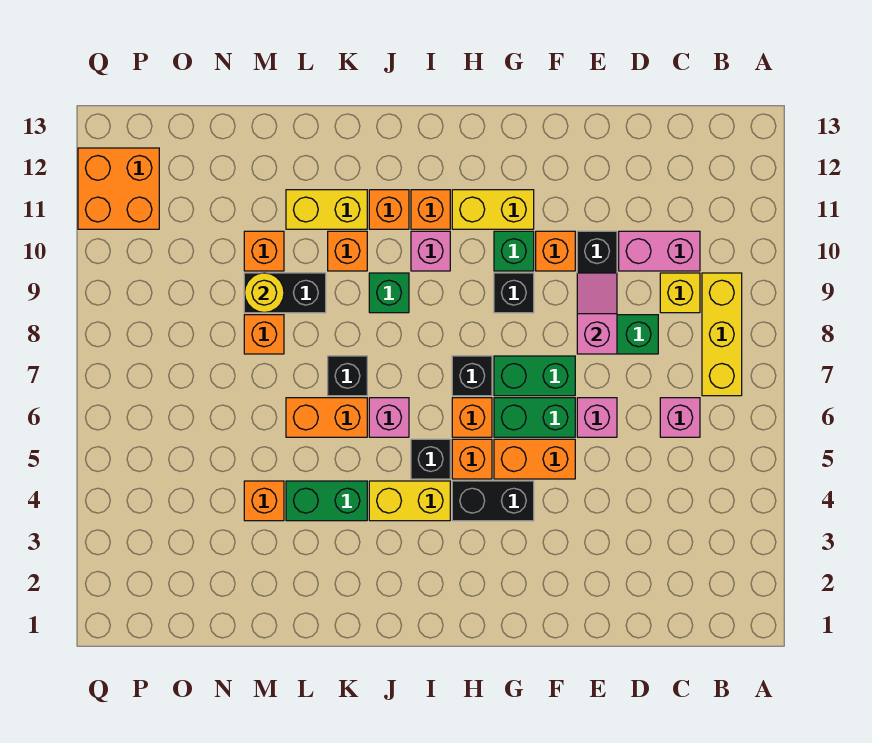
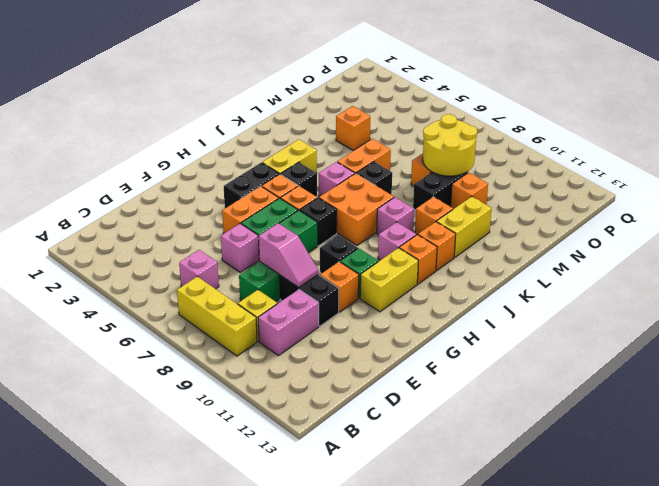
green brick J9 level 1 -> pink brick J9 level 1
green brick K4:L4 level 1 -> none
yellow round brick M9 level 2 -> yellow round brick M8:N9 level 2
orange brick P11:Q12 level 1 -> orange brick I7:J8 level 1

